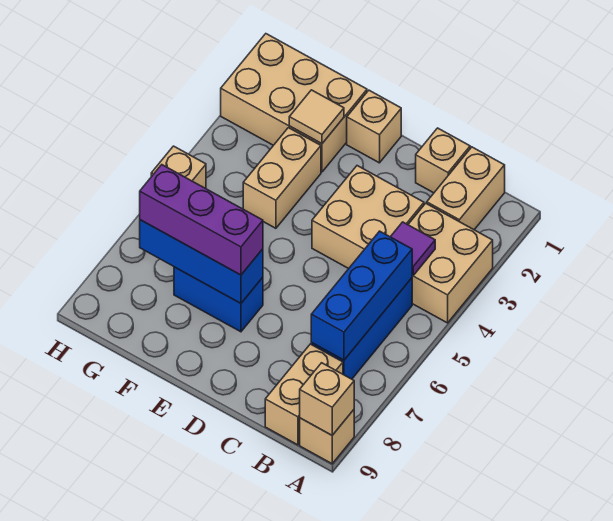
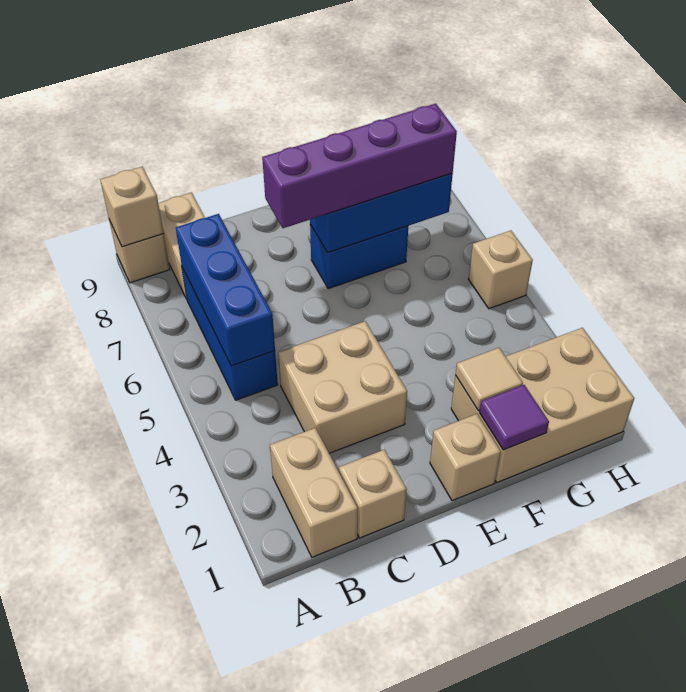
tan brick A3:B4 level 1 -> none
purple tile B4 level 2 -> purple tile F1 level 2
purple brick E7:G7 level 3 -> purple brick D7:G7 level 3
tan brick F3:F4 level 1 -> none

